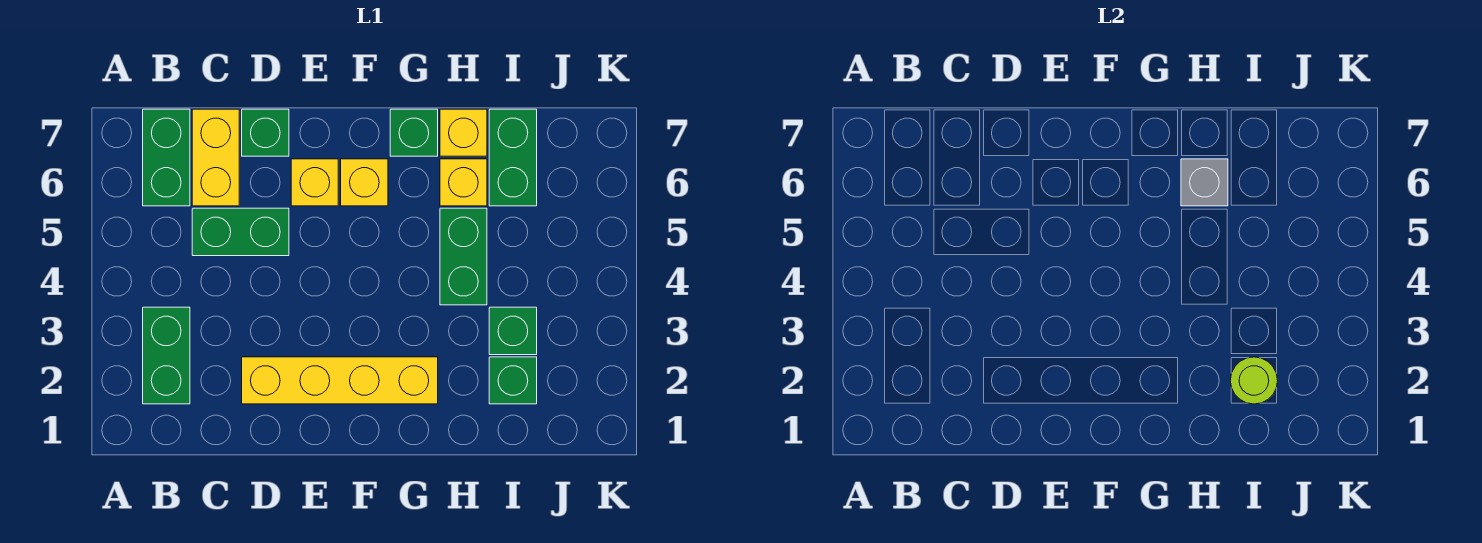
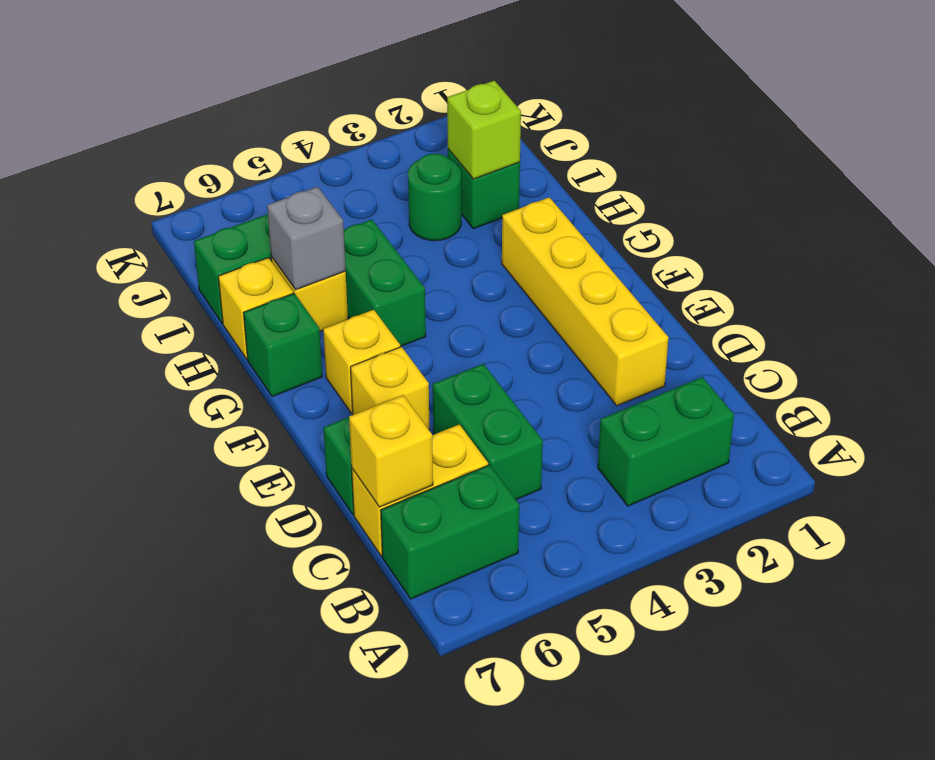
none -> yellow brick C7 level 2
green brick H4:H5 level 1 -> green brick G5:H5 level 1
lime round brick I2 level 2 -> lime brick I2 level 2
green brick I3 level 1 -> green round brick I3 level 1

